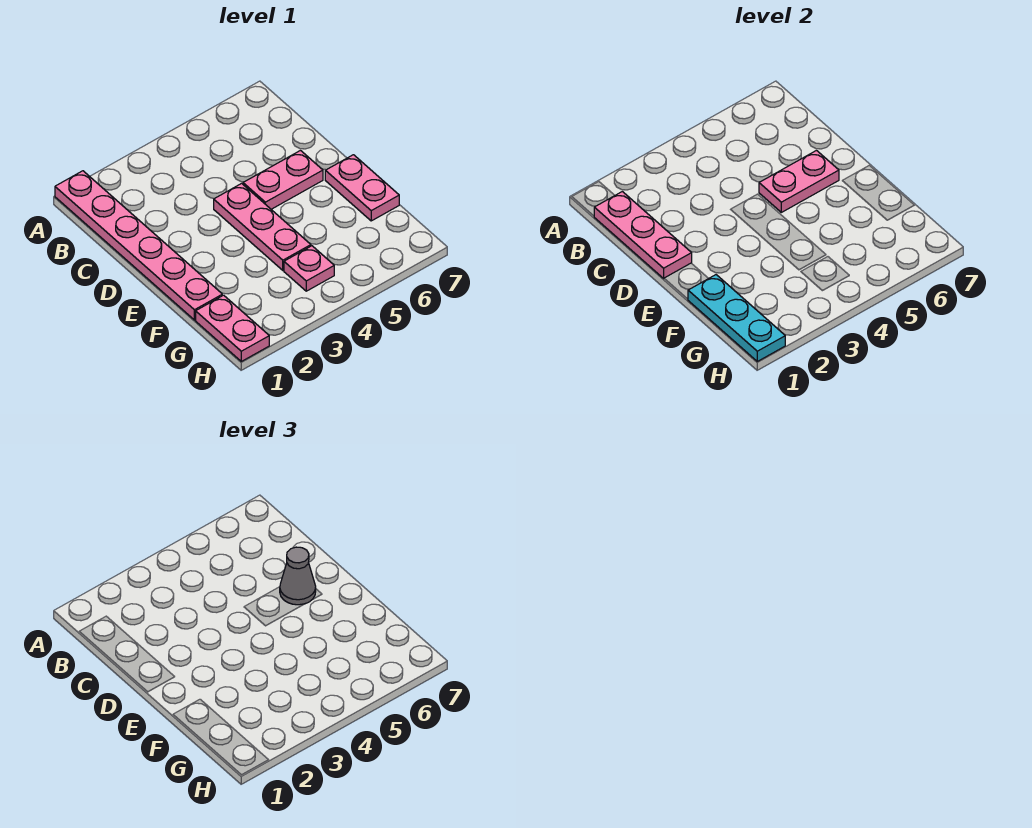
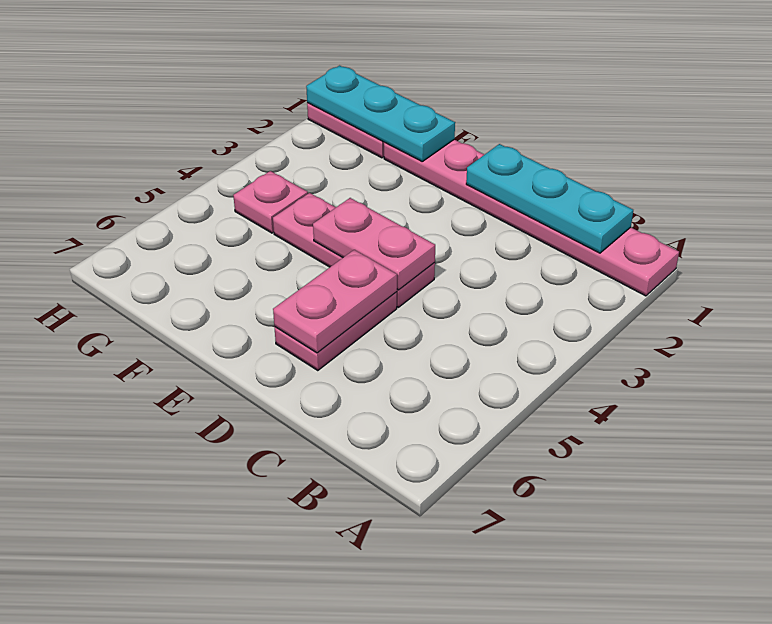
pink plate B1:D1 level 2 -> cyan plate B1:D1 level 2
grey cone D6 level 3 -> none
pink plate E7:F7 level 1 -> pink plate D4:E4 level 2

